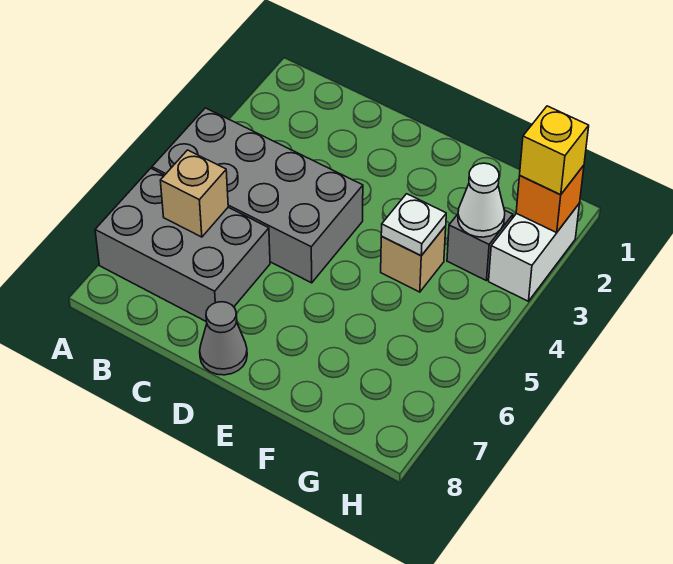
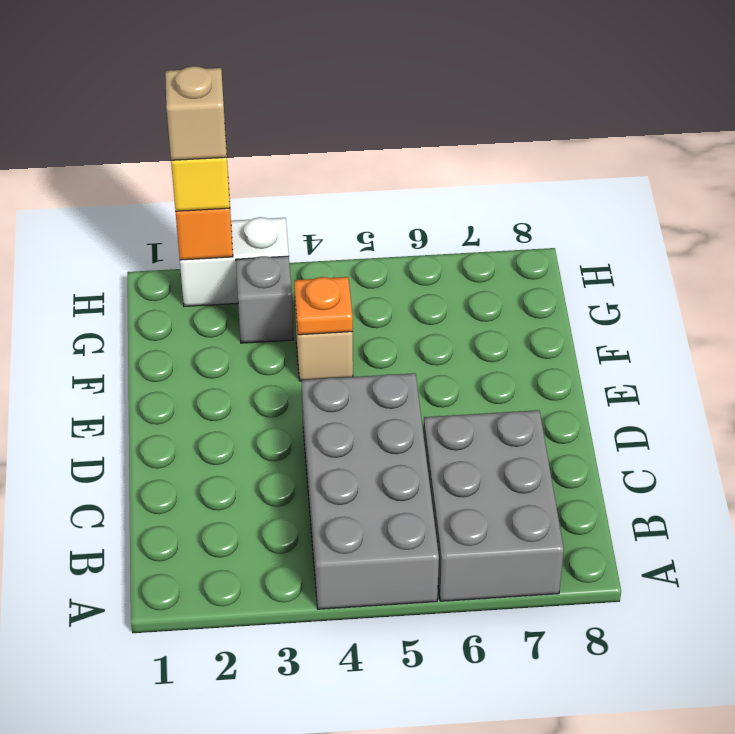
tan brick B6 level 2 -> tan brick H2 level 4
grey cone D8 level 1 -> none
white plate F4 level 2 -> orange plate F4 level 2
white cone G3 level 2 -> none

